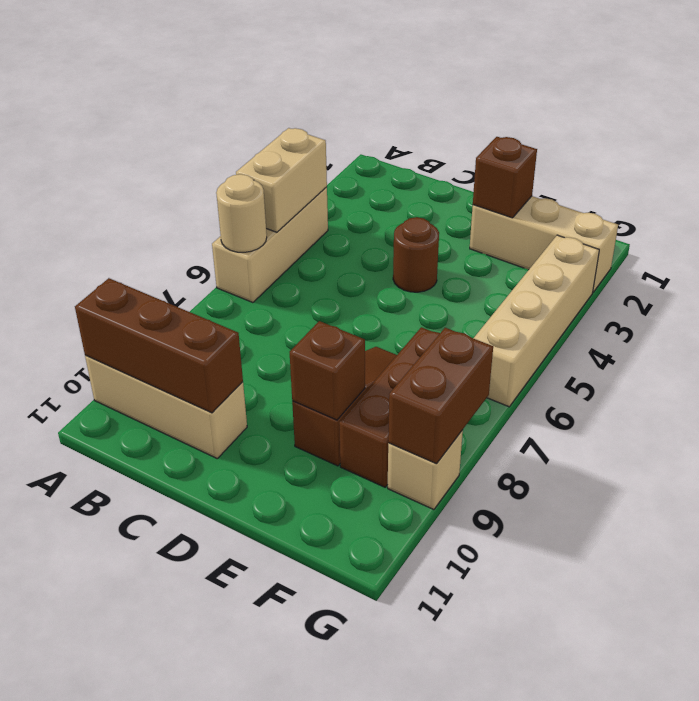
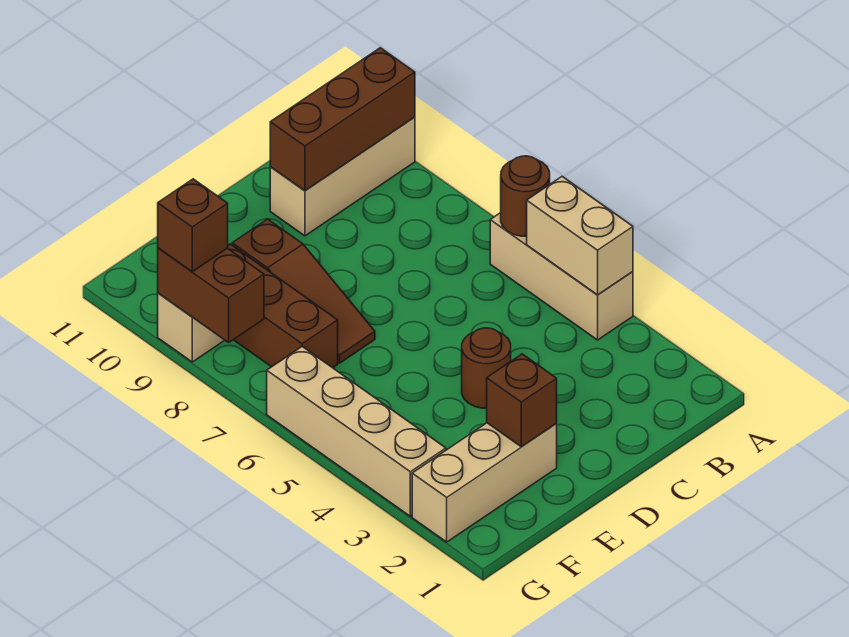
tan round brick A6 level 2 -> brown round brick A6 level 2
brown brick E9 level 2 -> brown brick G9 level 3

